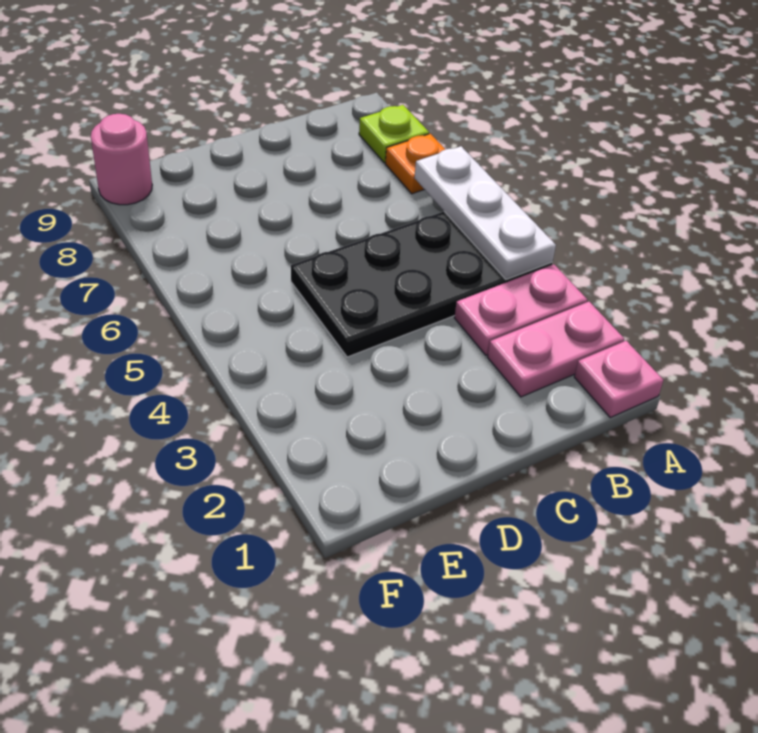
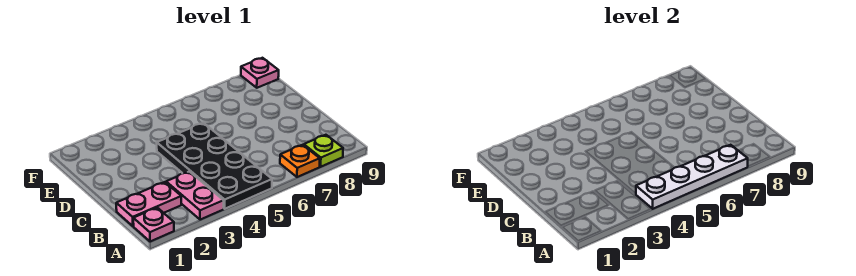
pink plate A2:B2 level 1 -> pink plate B1:B2 level 1
white plate A4:A6 level 2 -> white plate A4:A7 level 2
pink round brick F9 level 1 -> pink plate F9 level 1

